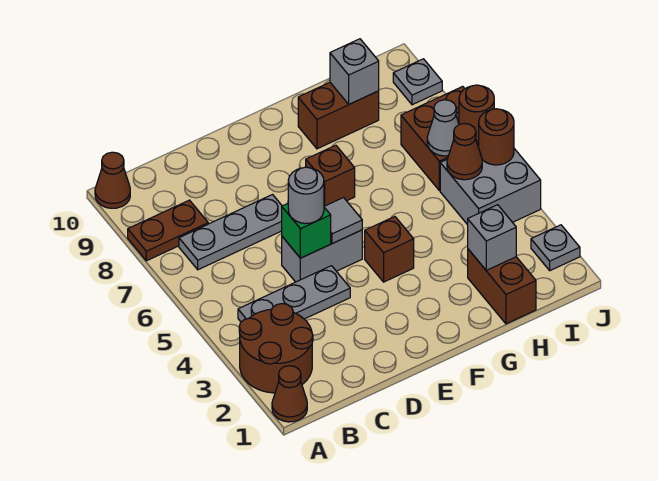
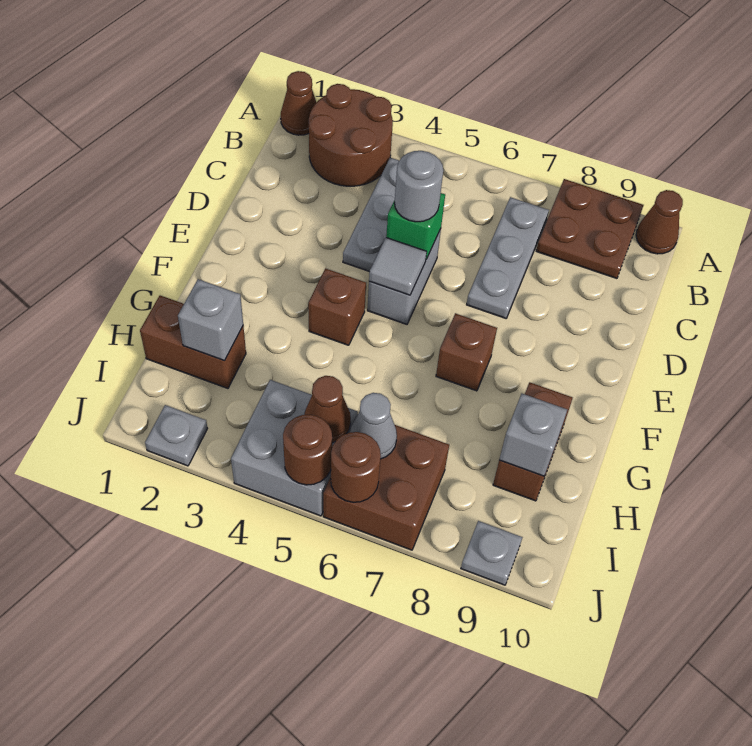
brown plate A8:B8 level 1 -> brown plate A8:B9 level 1

